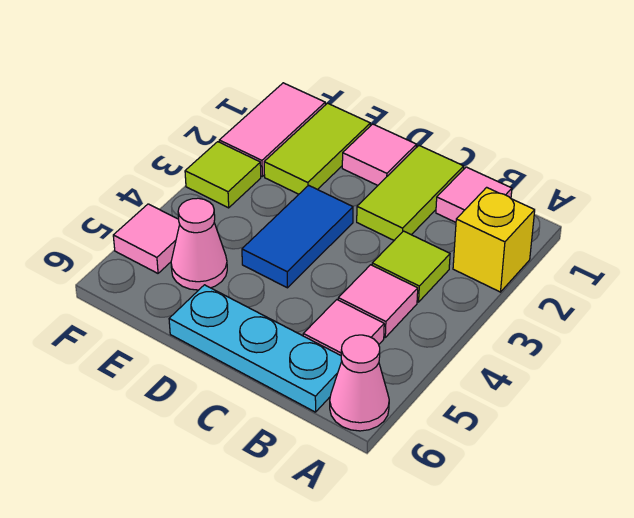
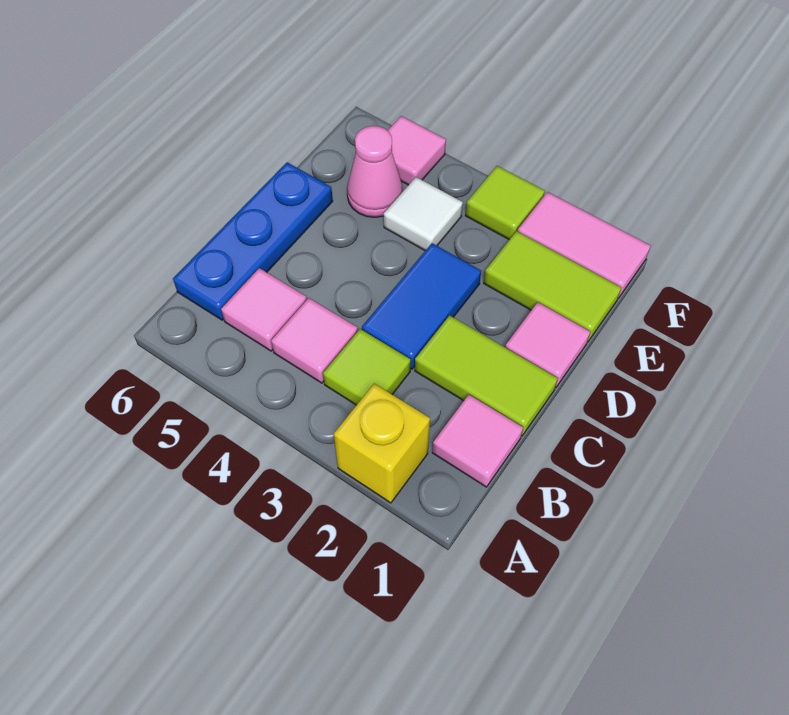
pink cone A6 level 1 -> none
cyan plate B6:D6 level 1 -> blue plate B6:D6 level 1
blue tile D3:D4 level 1 -> blue tile C3:D3 level 1
none -> white tile E4 level 1

